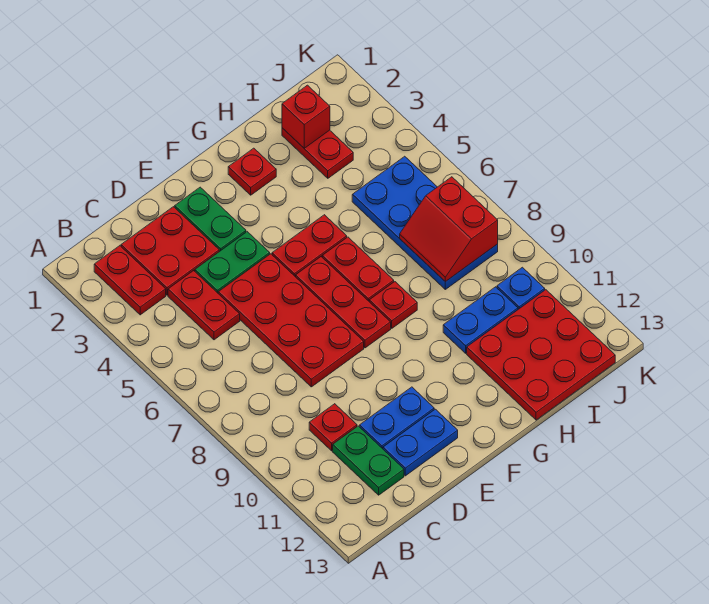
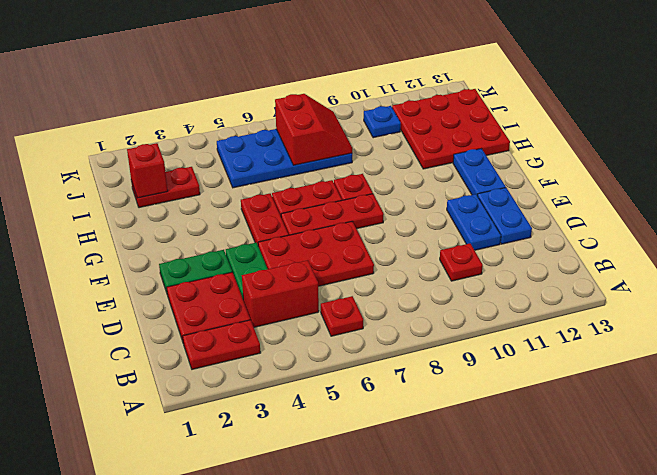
red plate C4:C5 level 1 -> red brick C4:C5 level 1
green plate C11:C12 level 1 -> none
red plate D5:E8 level 1 -> red plate D5:E7 level 1
red plate G2 level 1 -> red plate B6 level 1
blue plate H10:I10 level 1 -> blue plate F12:G12 level 1
red slope I7:J8 level 2 top J -> red slope I7:J8 level 2 top 7

